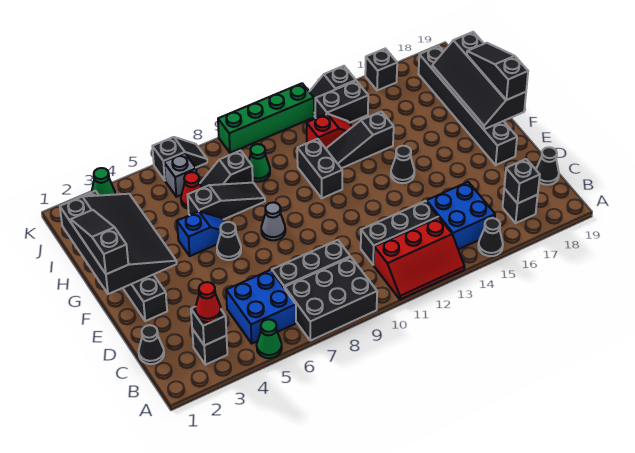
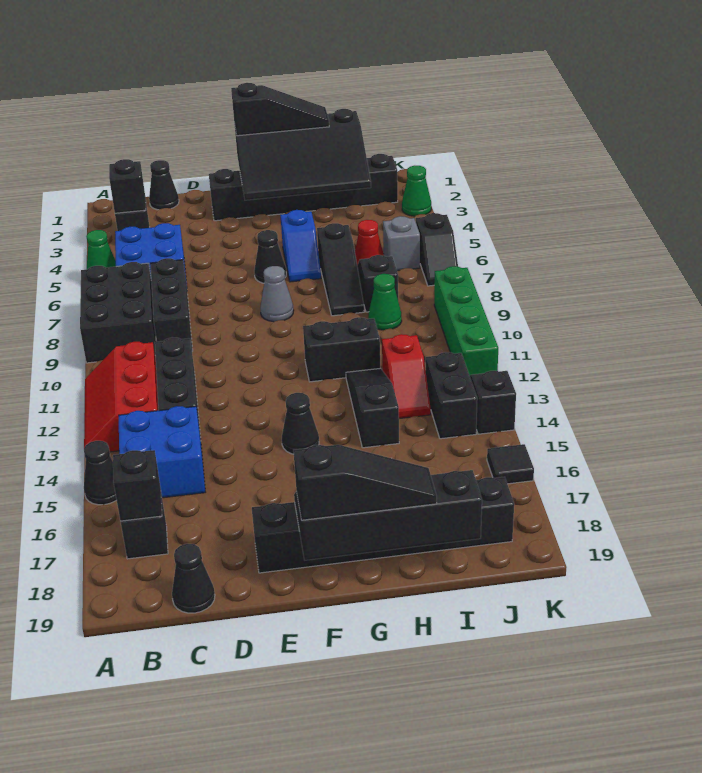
red cone B3 level 3 -> none
black brick K16 level 1 -> black tile K16 level 1

